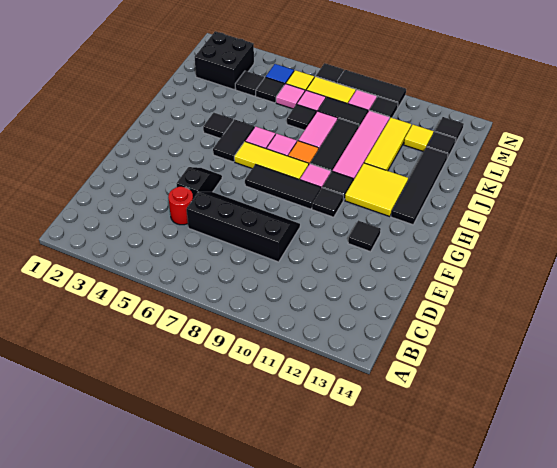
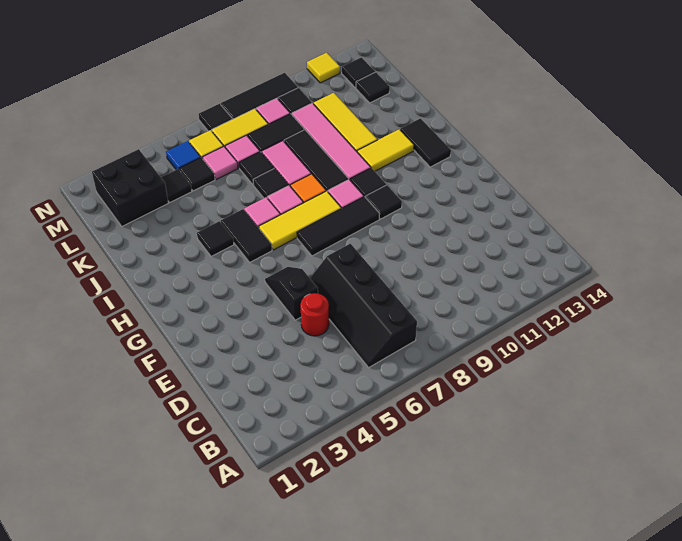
black slope D6:E9 level 1 top D -> black slope B6:E7 level 1 top 7
black tile F12 level 1 -> black tile J7 level 1
yellow tile H11:I12 level 1 -> yellow tile I11:I12 level 1
black tile H13:K13 level 1 -> black tile H13:I13 level 1
yellow tile L12 level 1 -> yellow tile N12 level 1

